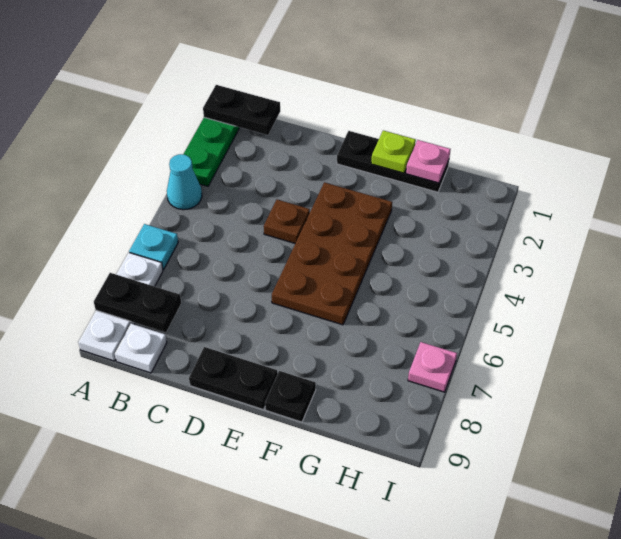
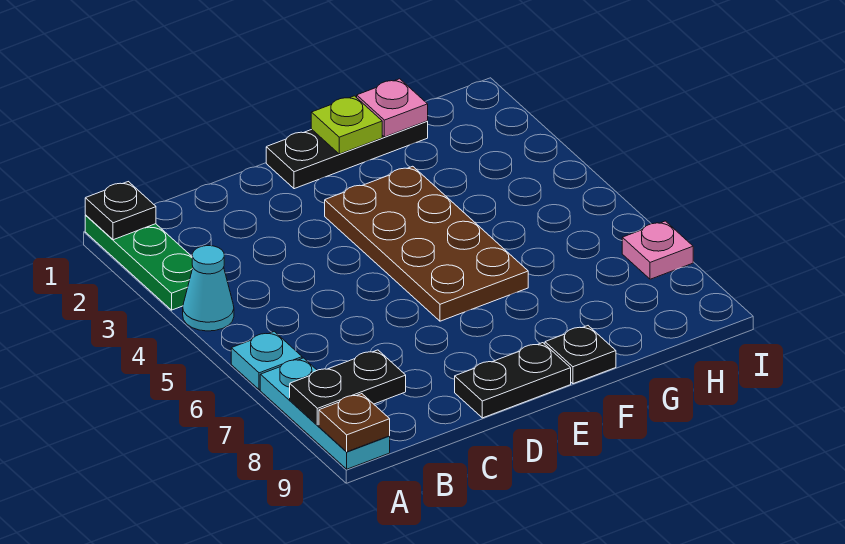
black plate A1:B1 level 2 -> black plate A1 level 2
white plate A7:A9 level 1 -> cyan plate A7:A9 level 1
white plate B9 level 1 -> none
brown plate D4 level 1 -> brown plate A9 level 2

